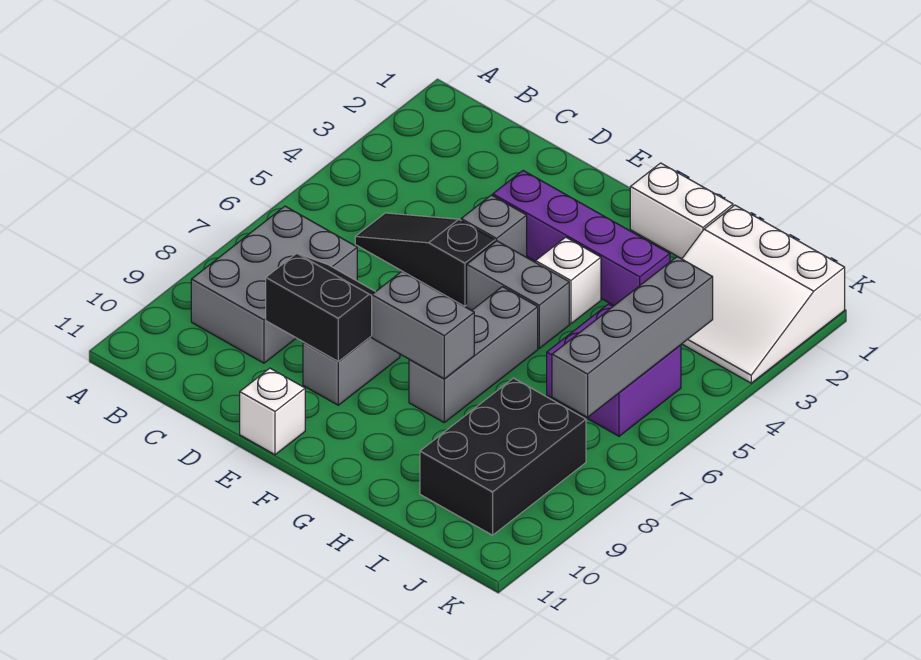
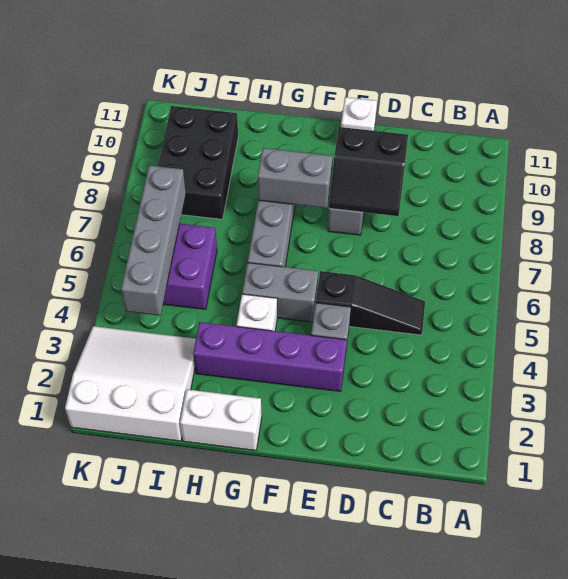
grey brick B7:C9 level 1 -> none

